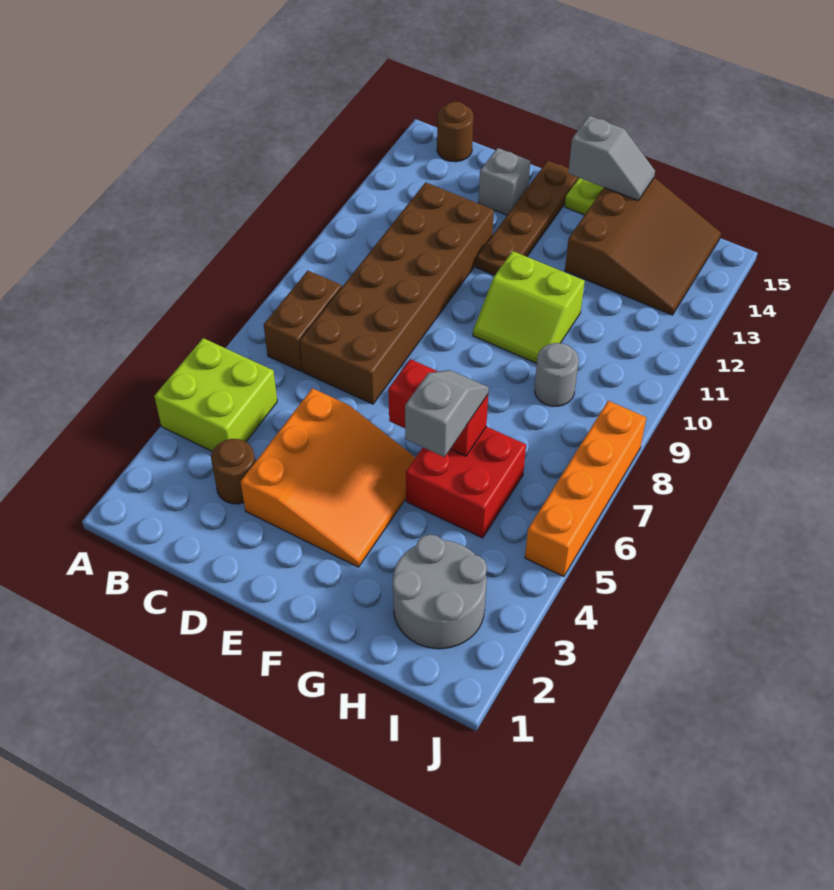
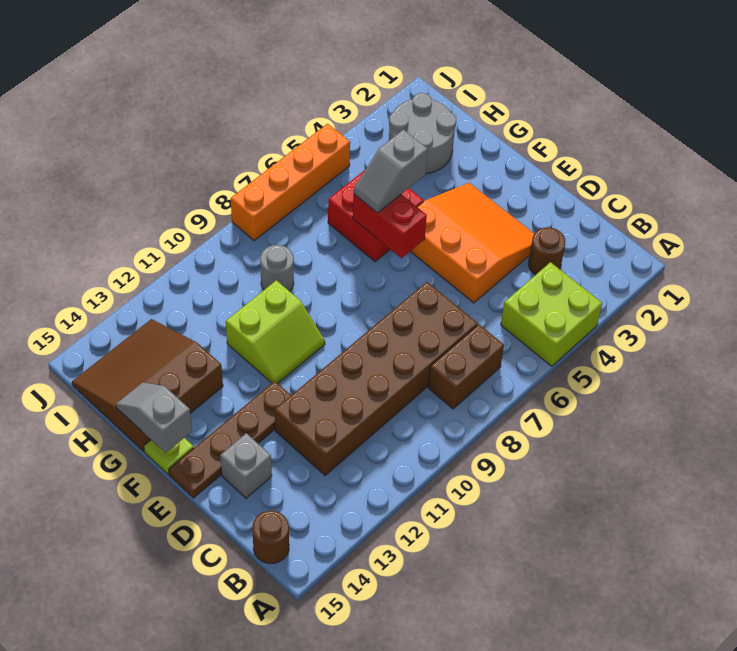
orange slope D3:F5 level 1 top D -> orange slope D3:F5 level 1 top 5
lime slope F10:G11 level 1 top 11 -> lime slope F10:G11 level 1 top G

